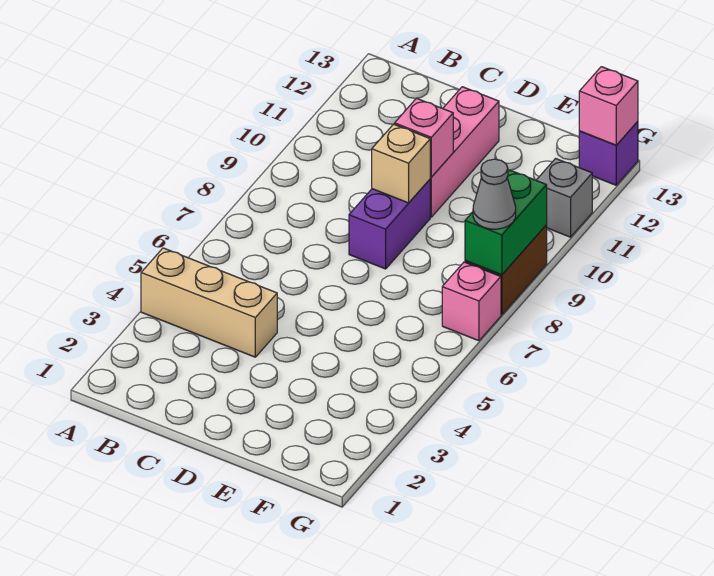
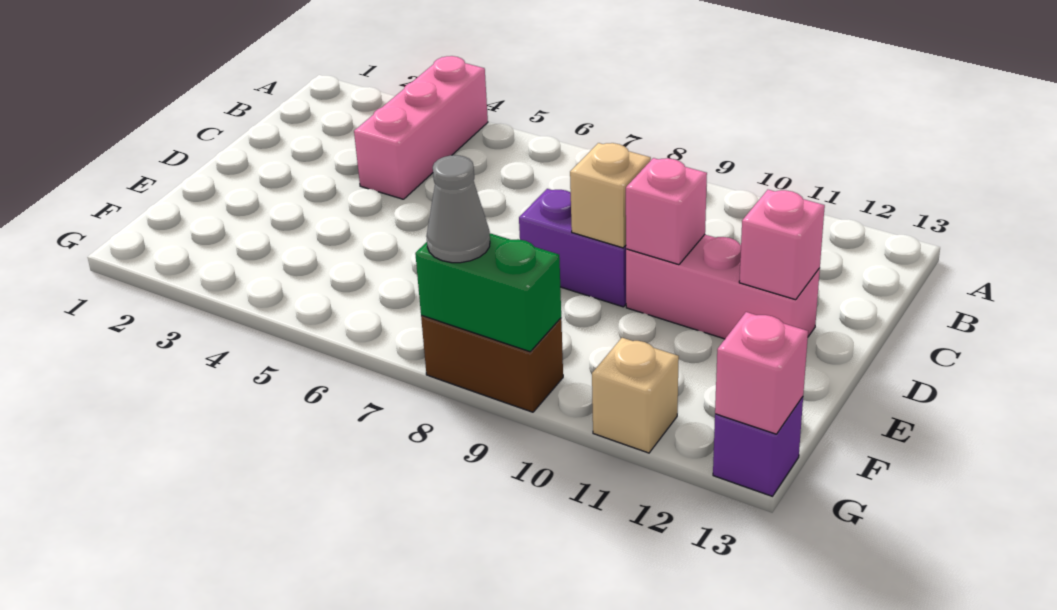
tan brick A4:C4 level 1 -> pink brick A4:C4 level 1
pink brick G7 level 1 -> pink brick D12 level 2
grey brick G11 level 1 -> tan brick G11 level 1

